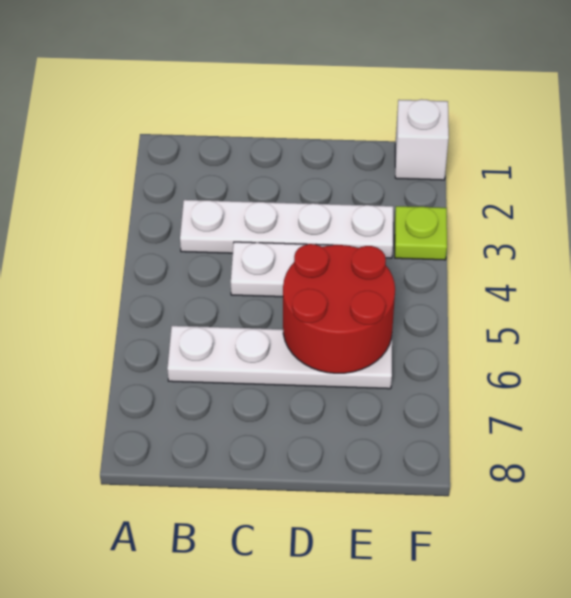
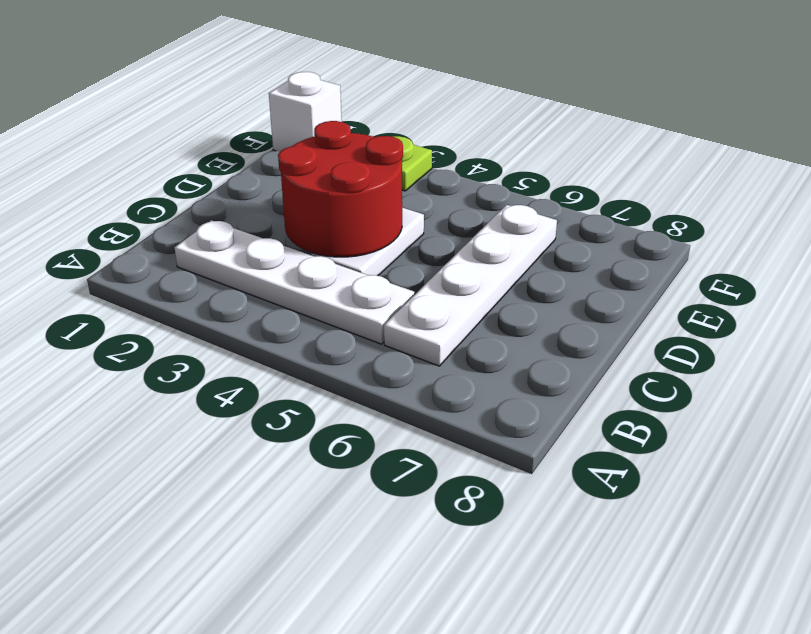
white plate B3:E3 level 1 -> white plate B2:B5 level 1
red round brick D5:E6 level 2 -> red round brick C3:D4 level 2

